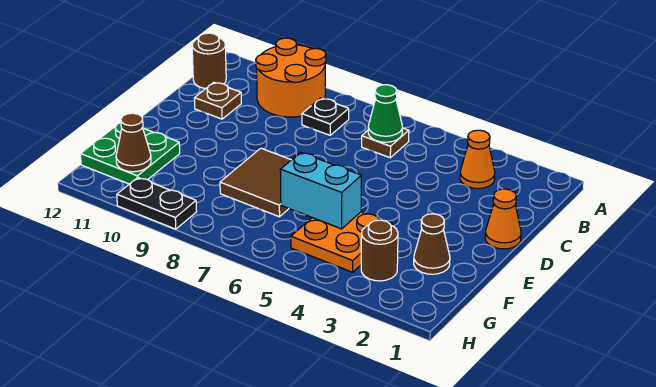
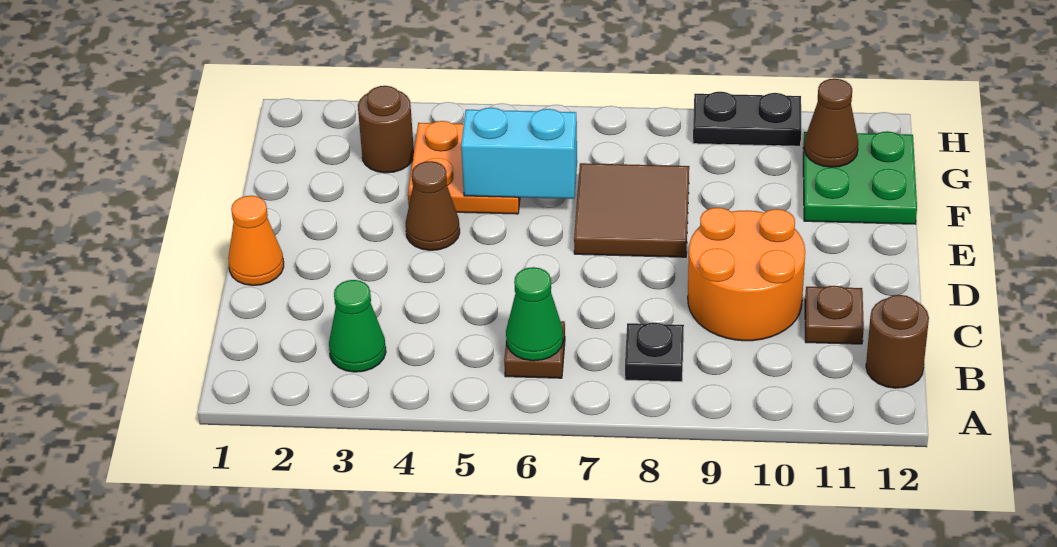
orange round brick A9:B10 level 1 -> orange round brick C9:D10 level 1
orange cone B3 level 1 -> green cone B3 level 1
brown cone F2 level 1 -> brown cone E4 level 1

